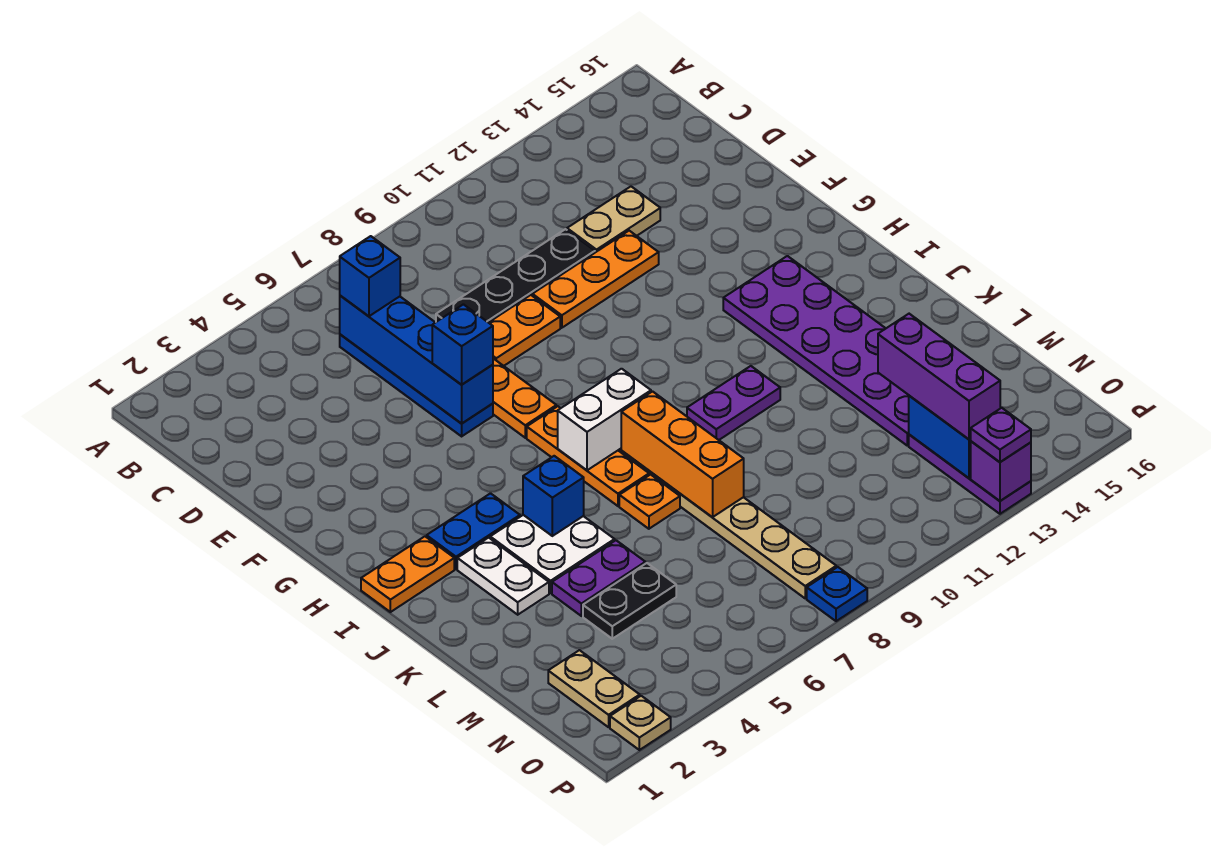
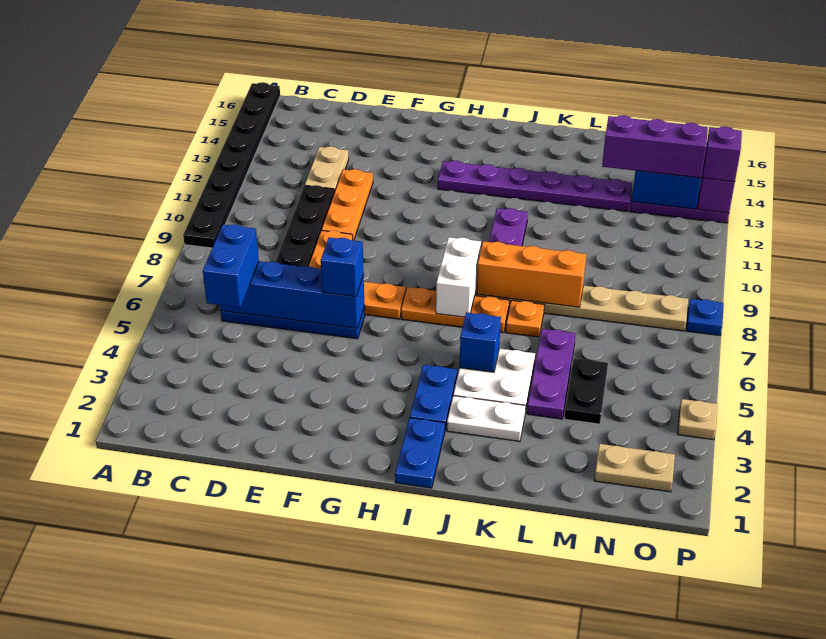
none -> black plate A9:A16 level 1
blue brick C6 level 3 -> blue brick C5:C6 level 3
purple plate H13:M14 level 1 -> purple plate H13:M13 level 1
orange plate I1:I2 level 1 -> blue plate I1:I2 level 1
purple plate L4:L5 level 1 -> purple plate L4:L6 level 1
tan plate P2 level 1 -> tan plate P4 level 1
purple plate P13 level 3 -> purple brick P13 level 3

